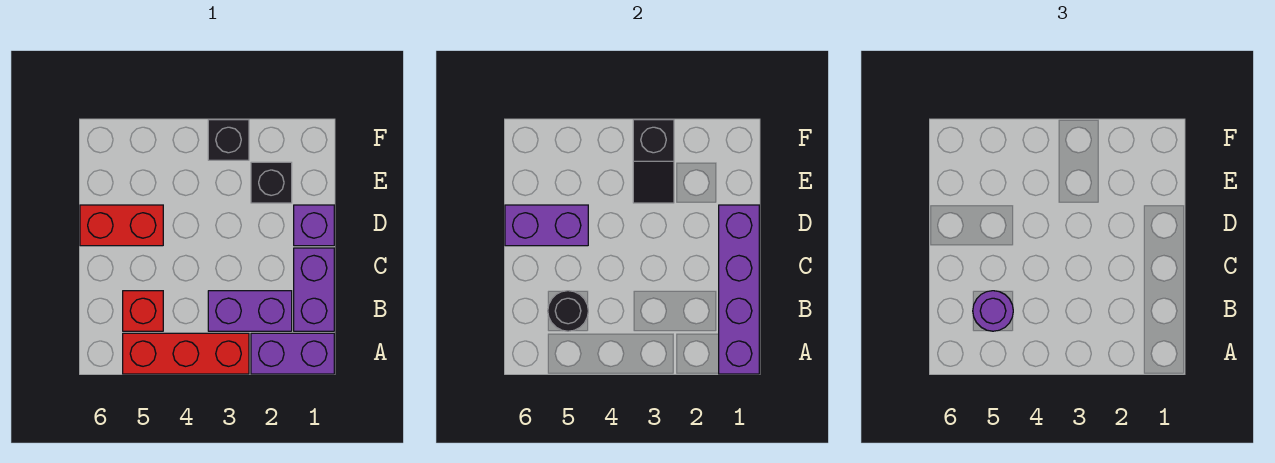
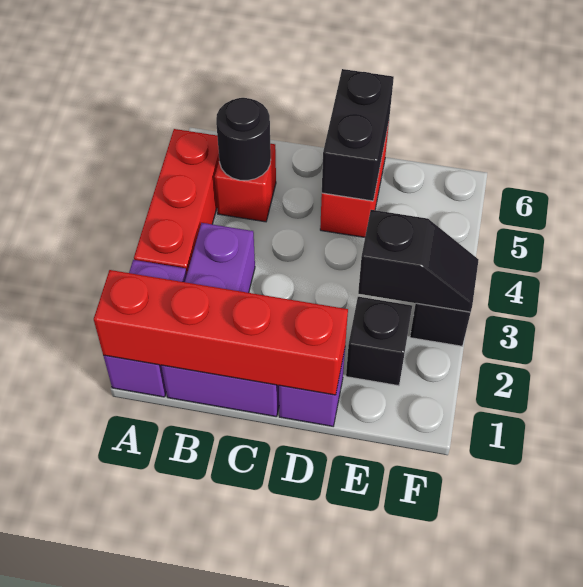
purple brick A1:D1 level 2 -> red brick A1:D1 level 2
purple round brick B5 level 3 -> none
purple brick D5:D6 level 2 -> black brick D5:D6 level 2
black slope E3:F3 level 2 top F -> black slope E3:F3 level 2 top E

